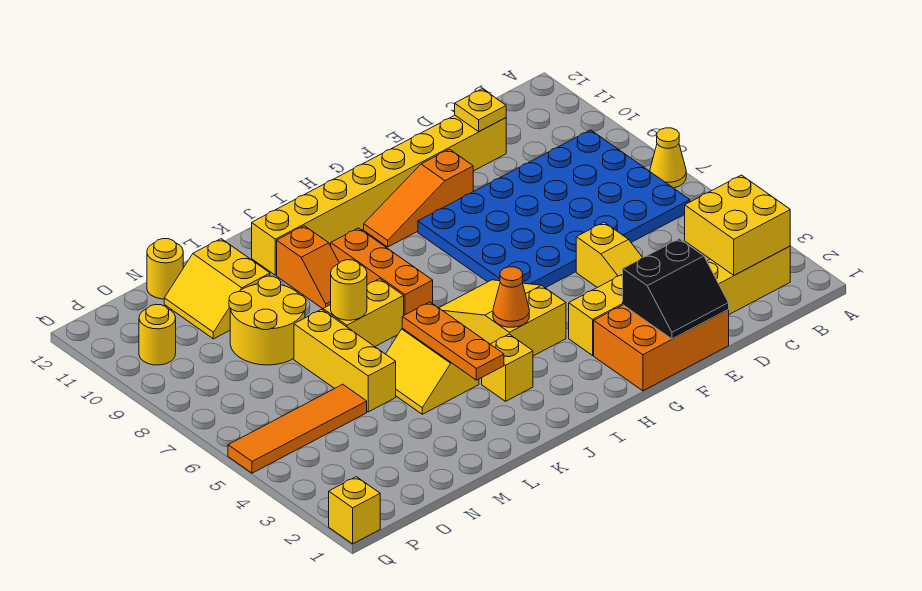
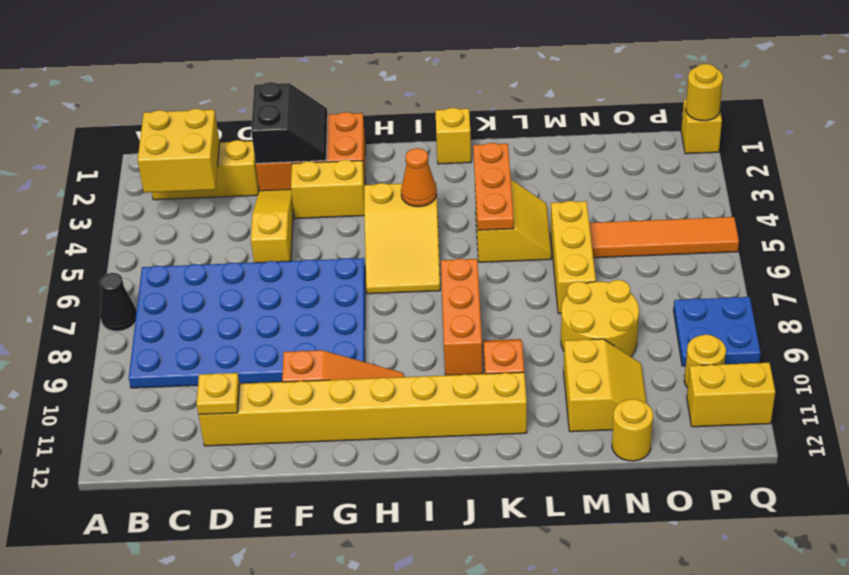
yellow cone A7 level 1 -> black cone A7 level 1
black slope E1:F2 level 2 top 2 -> black slope E1:F2 level 2 top E
yellow brick J3 level 1 -> yellow brick J1 level 1
yellow brick K7:L7 level 1 -> yellow brick P11:Q11 level 1
yellow round brick L7 level 2 -> yellow round brick Q1 level 2
none -> blue plate P8:Q9 level 1

